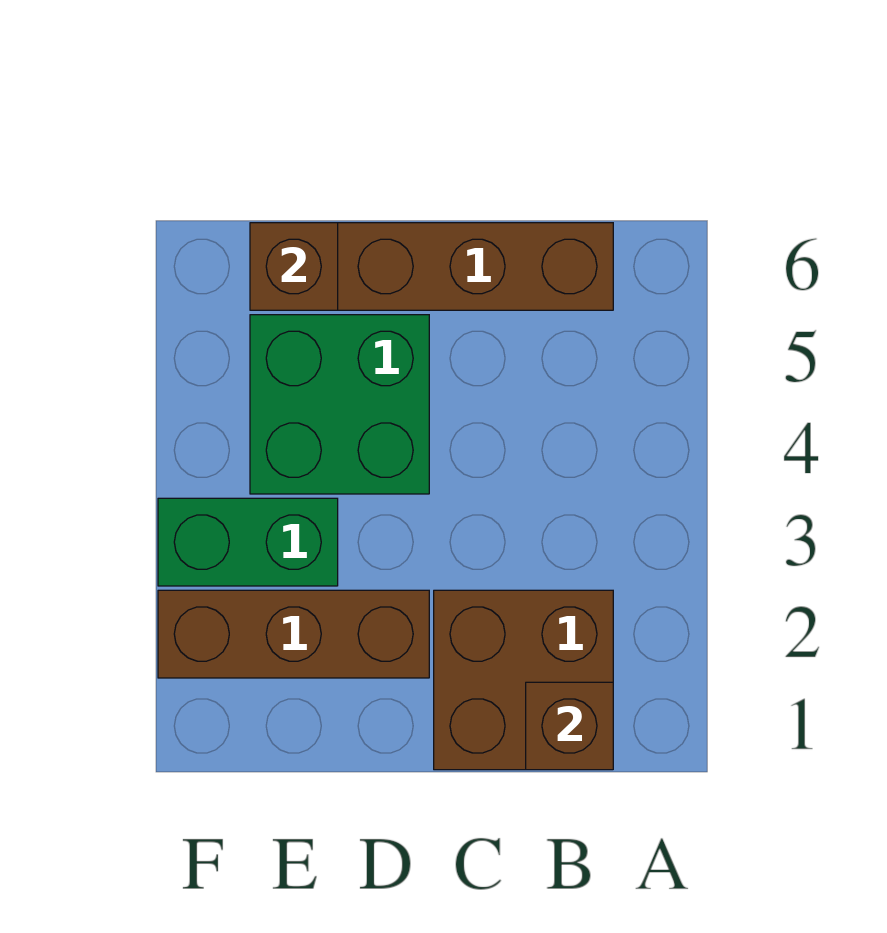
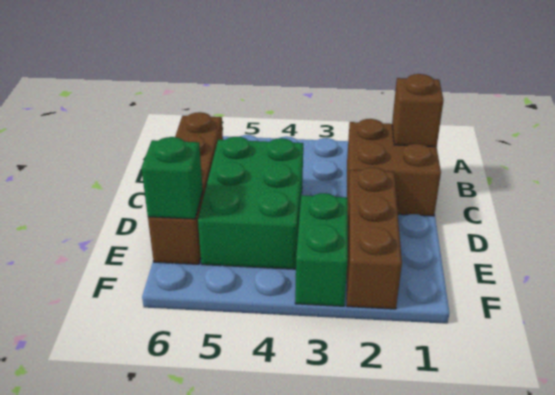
green brick D4:E5 level 1 -> green brick C4:E5 level 1
brown brick E6 level 2 -> green brick E6 level 2

